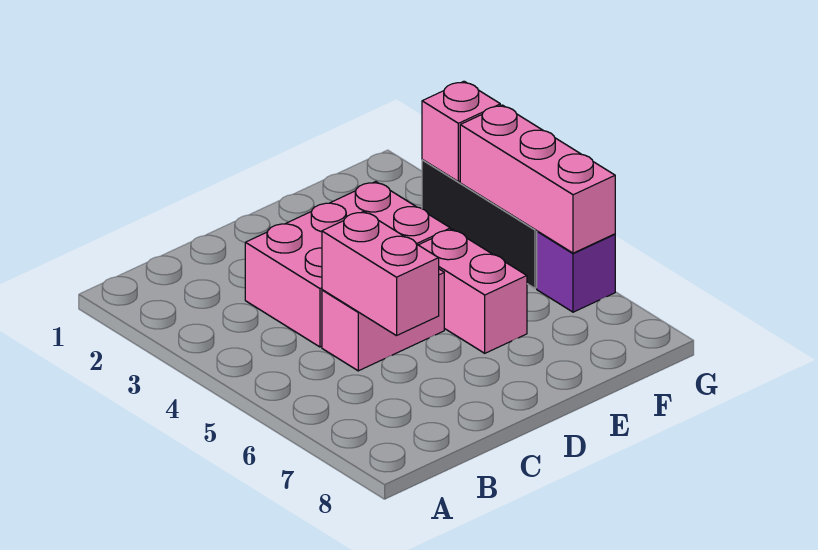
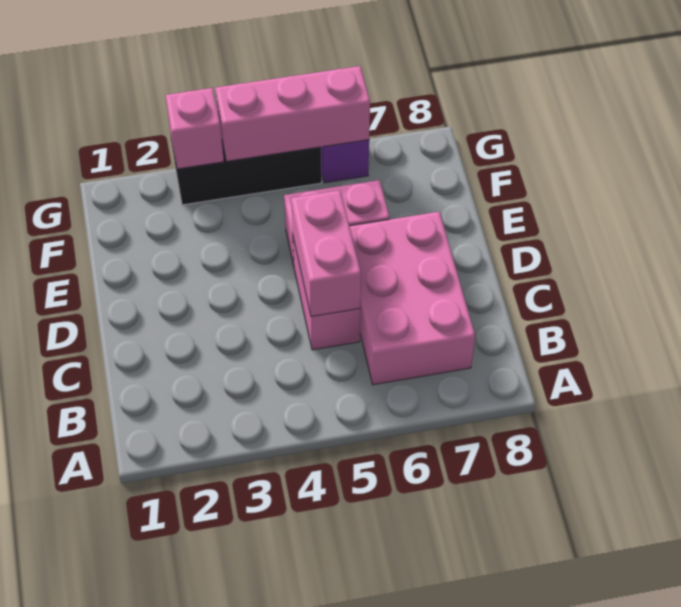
pink brick C3:E4 level 1 -> pink brick B6:D7 level 1
pink brick C5:C6 level 2 -> pink brick C5:D5 level 2

